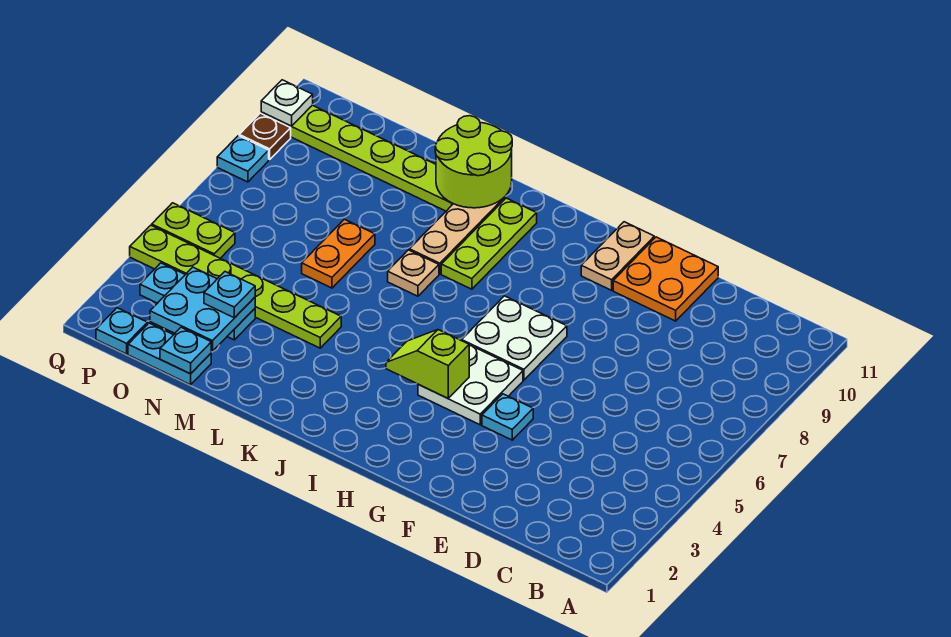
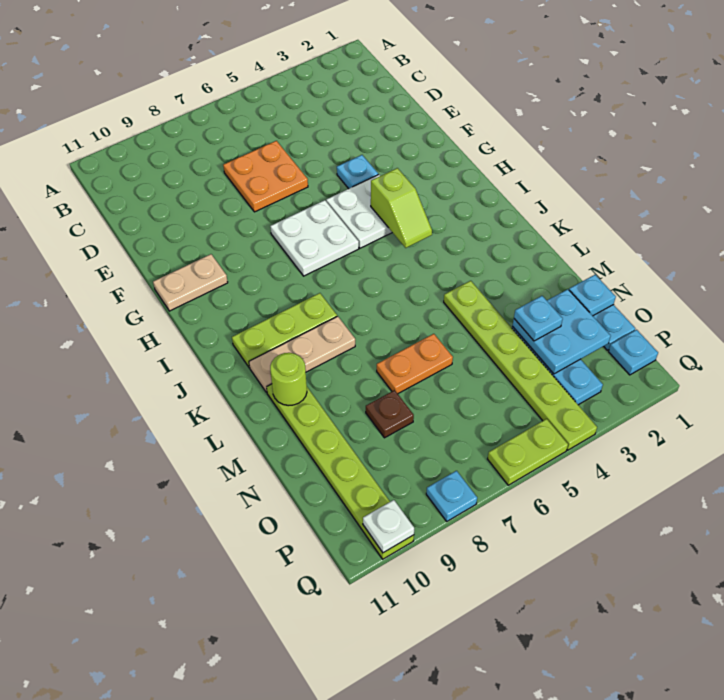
orange plate E10:F11 level 1 -> orange plate D6:E7 level 1
tan plate K7 level 1 -> none
lime round brick K10:L11 level 2 -> lime round brick L10 level 2
lime plate P5:Q5 level 1 -> lime plate Q5:Q6 level 1
brown plate Q9 level 1 -> brown plate N8 level 1

